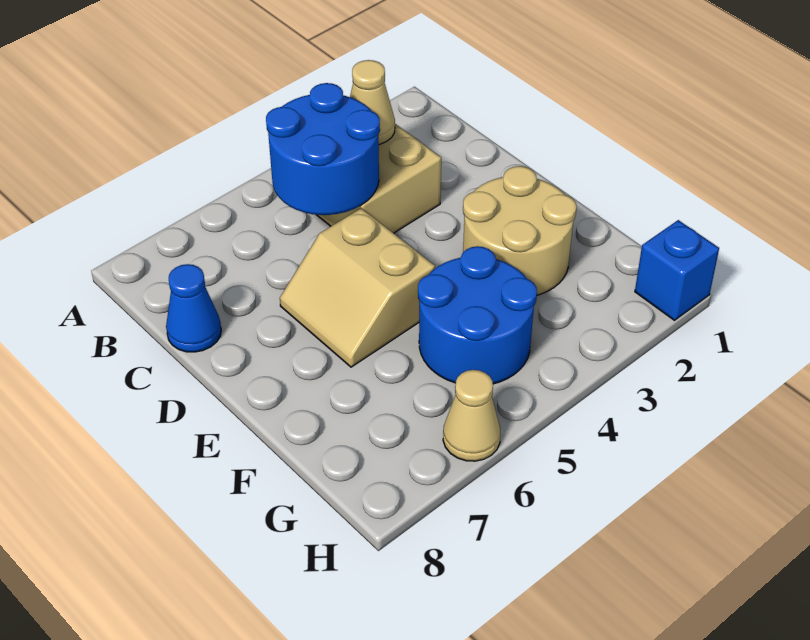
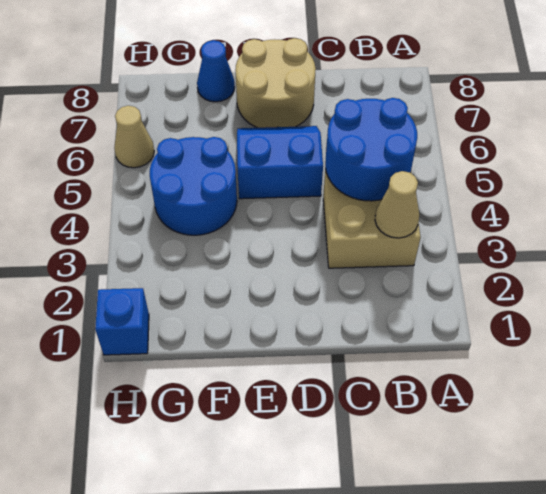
blue cone C8 level 1 -> blue cone F8 level 1
tan slope D5:E6 level 1 top 5 -> blue slope D5:E6 level 1 top 5
tan round brick E2:F3 level 1 -> tan round brick D7:E8 level 1

